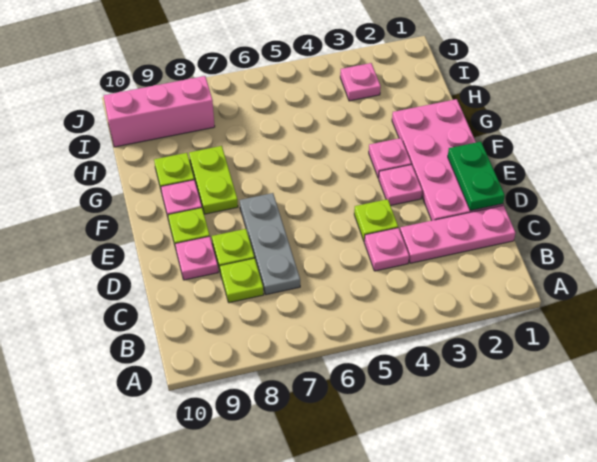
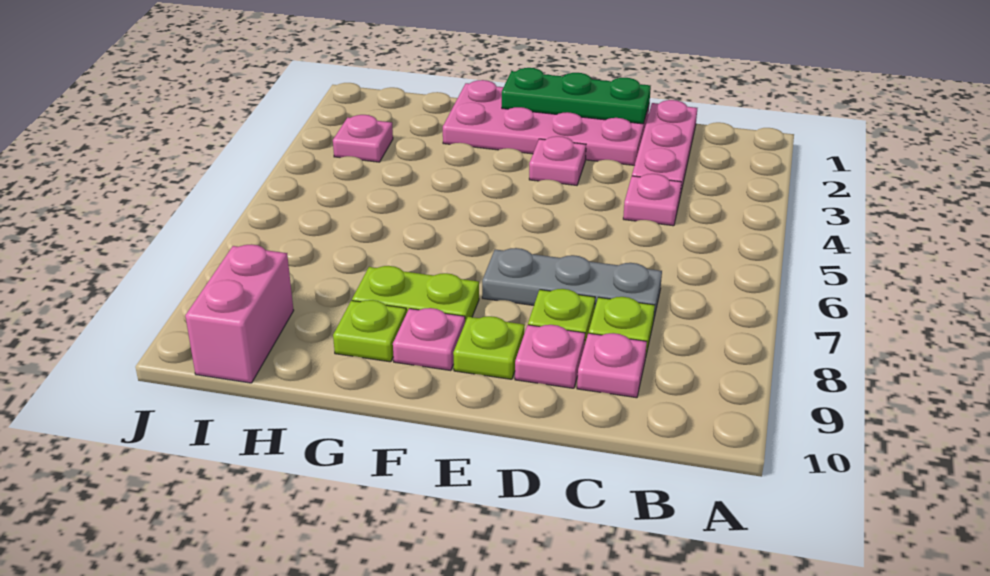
green plate D1:E1 level 2 -> green plate D1:F1 level 2
lime plate D4 level 1 -> none
pink plate F3 level 1 -> pink plate C9 level 1
pink brick I8:I10 level 1 -> pink brick I9:I10 level 1

